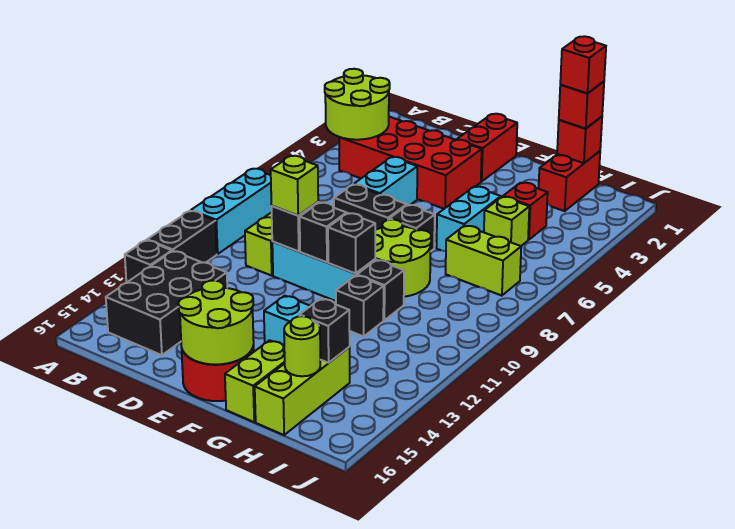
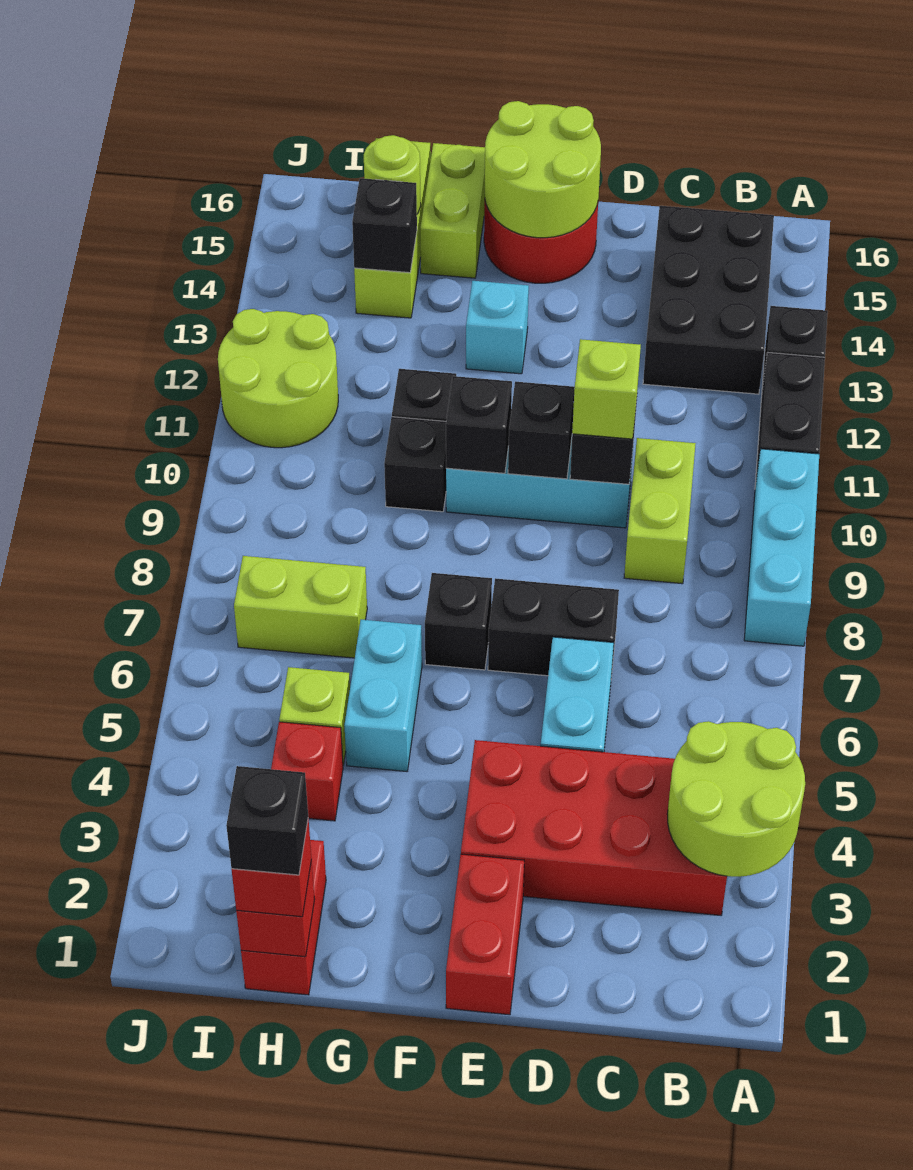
lime round brick F8:G9 level 1 -> lime round brick I11:J12 level 1
red brick H1 level 4 -> black brick H1 level 4

